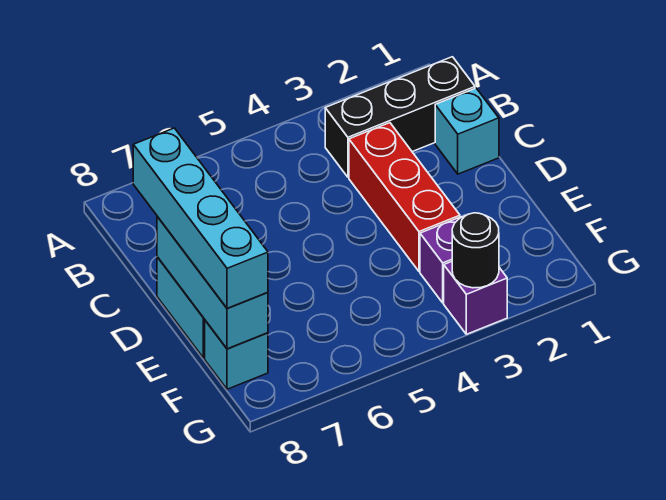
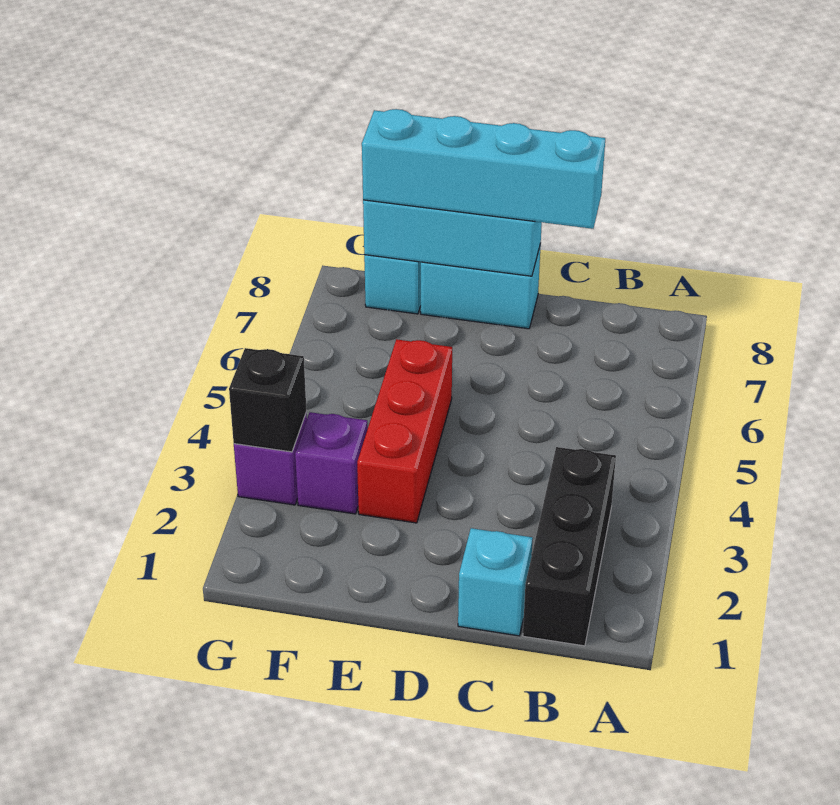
red brick C3:E3 level 1 -> red brick E3:E5 level 1
black round brick G3 level 2 -> black brick G3 level 2

